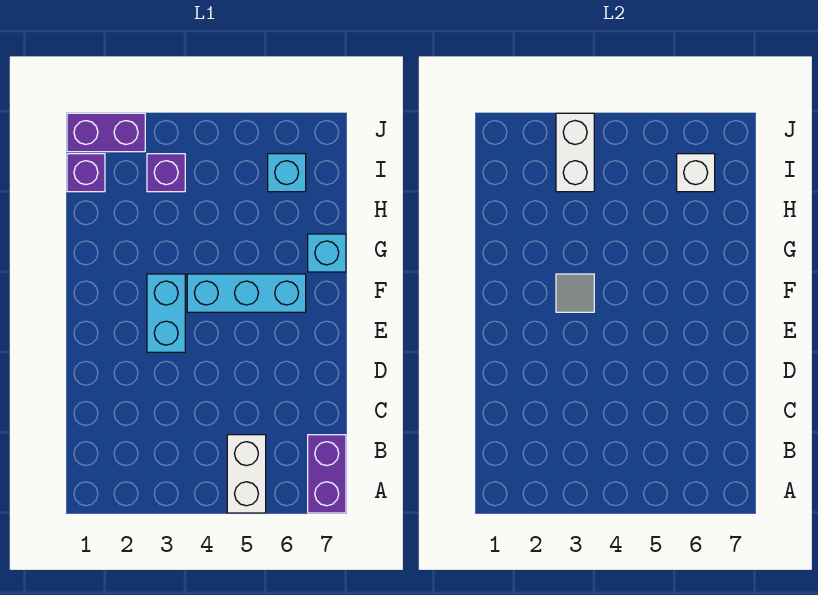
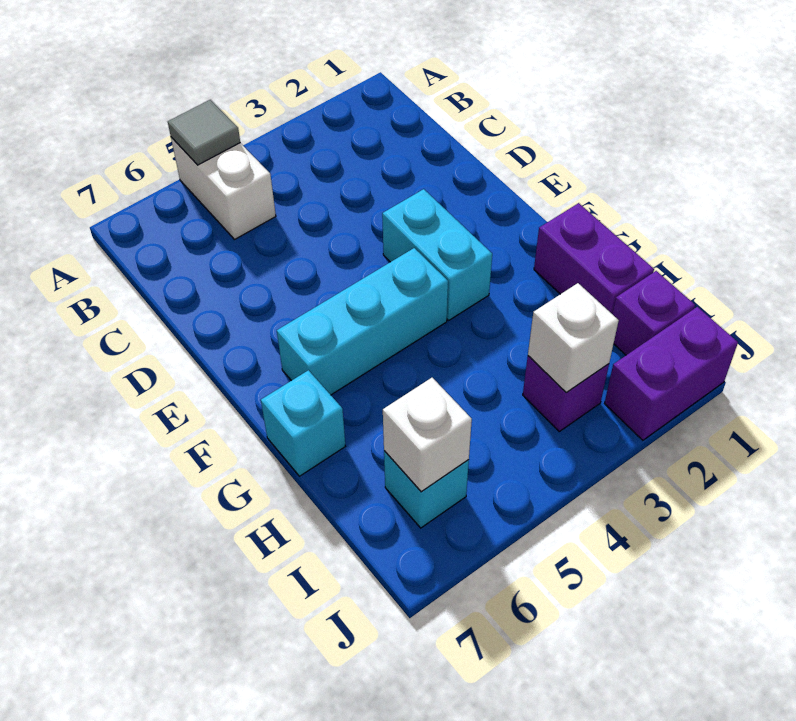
purple brick A7:B7 level 1 -> purple brick G1:H1 level 1
grey tile F3 level 2 -> grey tile A5 level 2
white brick I3:J3 level 2 -> white brick I3 level 2

